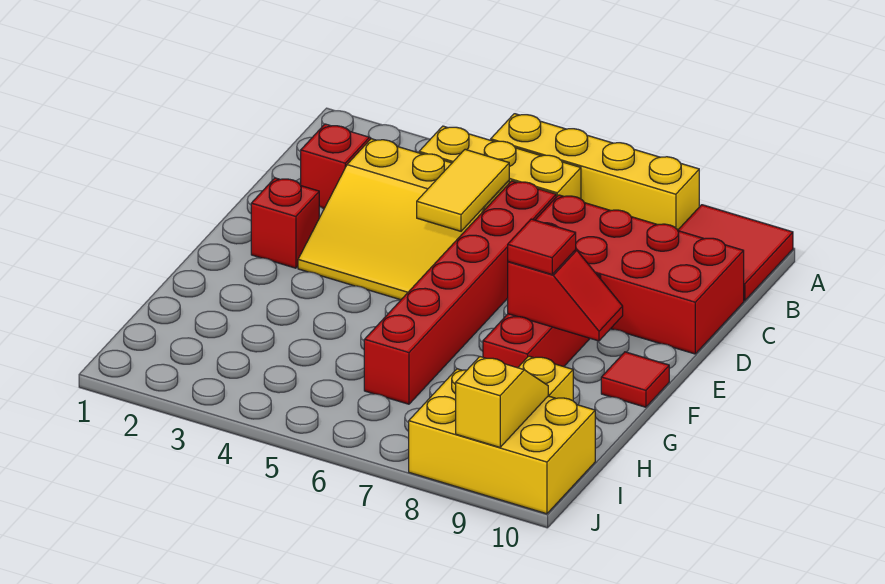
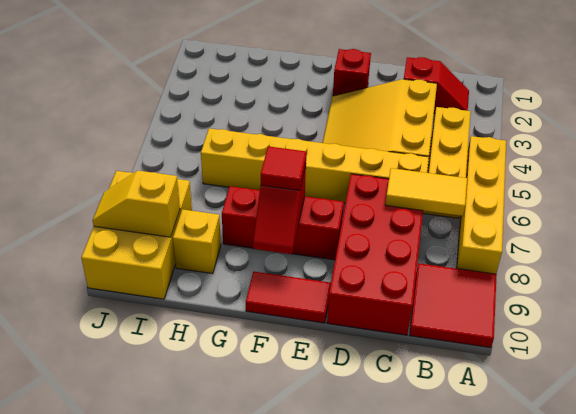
yellow tile C5:D5 level 2 -> yellow tile B7:C7 level 2
red brick C6:H6 level 1 -> yellow brick C6:H6 level 1
red tile F10 level 1 -> red tile E10:F10 level 1
yellow slope I9:J9 level 2 top J -> yellow slope I9:J9 level 2 top I

